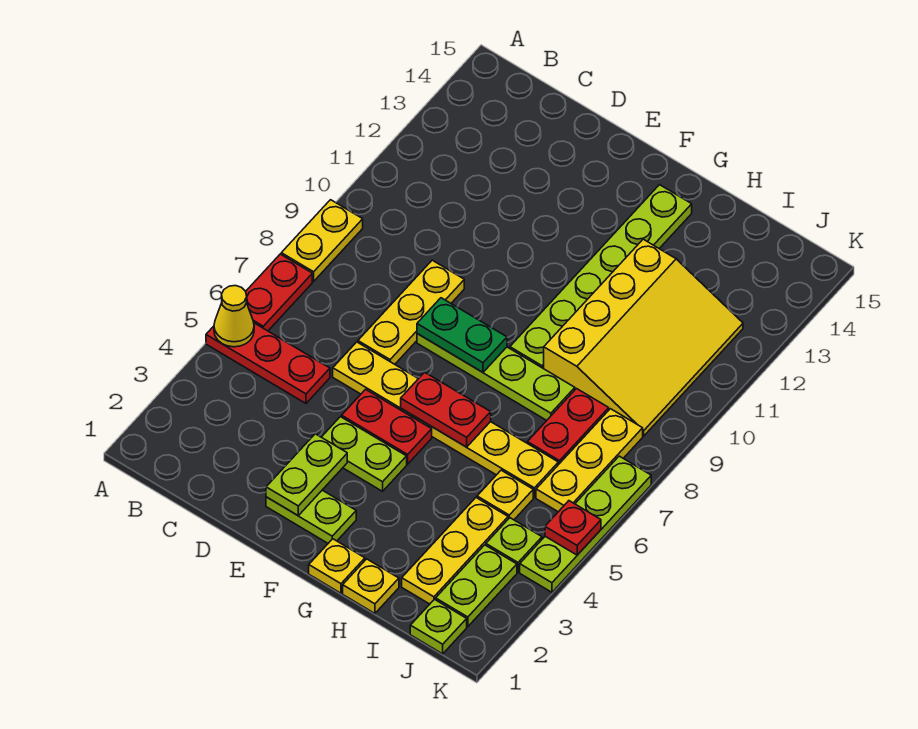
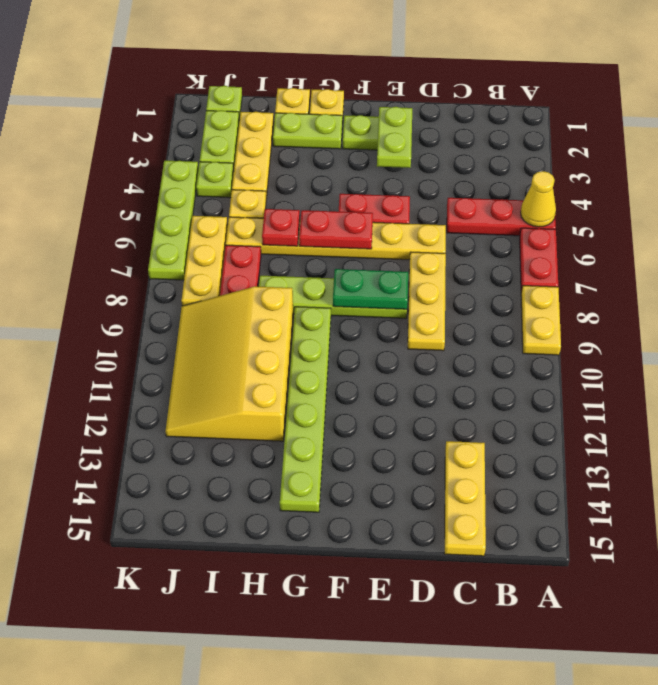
none -> yellow plate C13:C15 level 1
lime plate E4:F4 level 1 -> lime plate G2:H2 level 1
red plate K5 level 2 -> red plate H6 level 2

